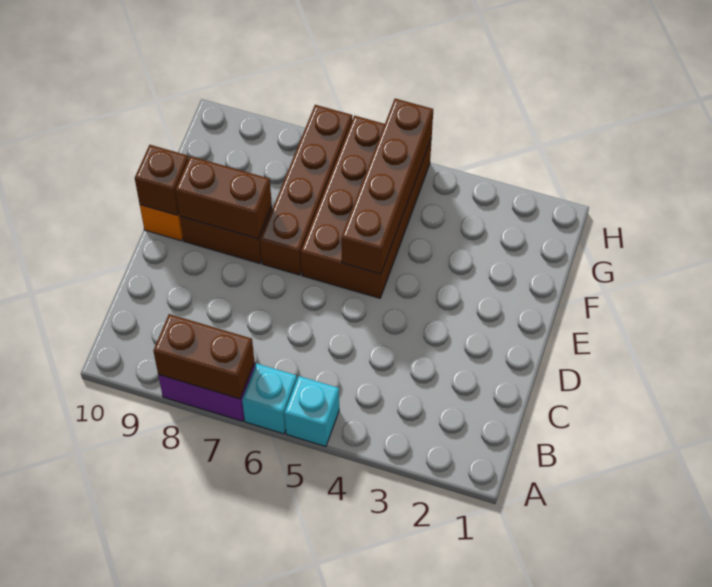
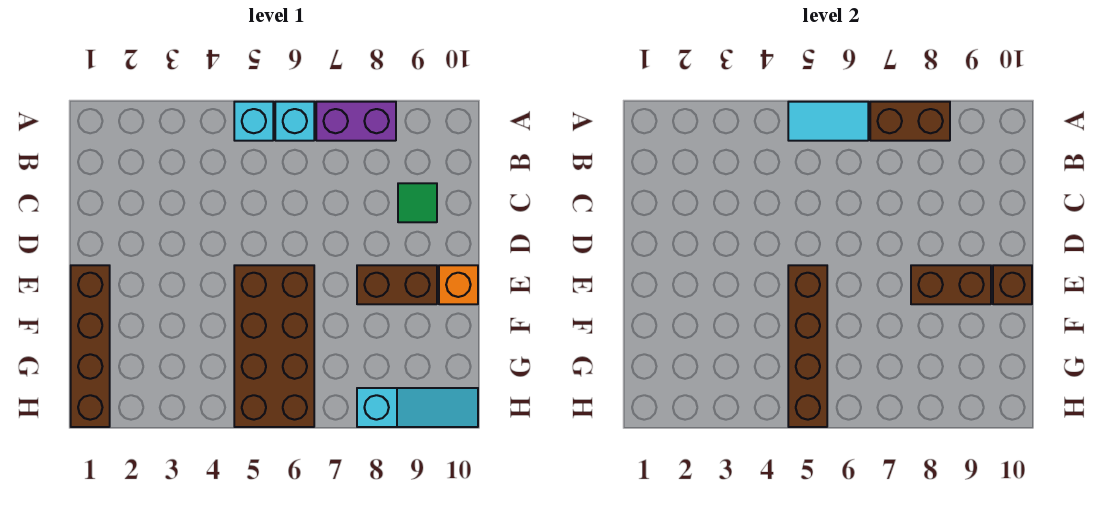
none -> cyan tile A5:A6 level 2
none -> green tile C9 level 1
brown brick E7:H7 level 1 -> brown brick E1:H1 level 1
none -> cyan slope H8:H10 level 1 top 8

